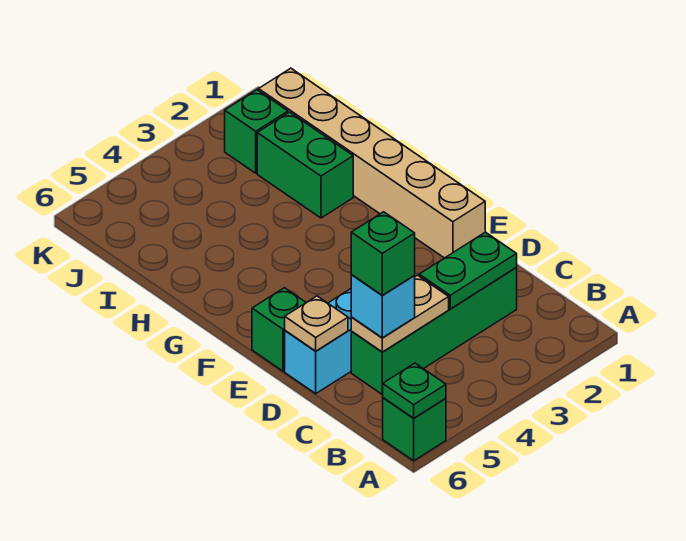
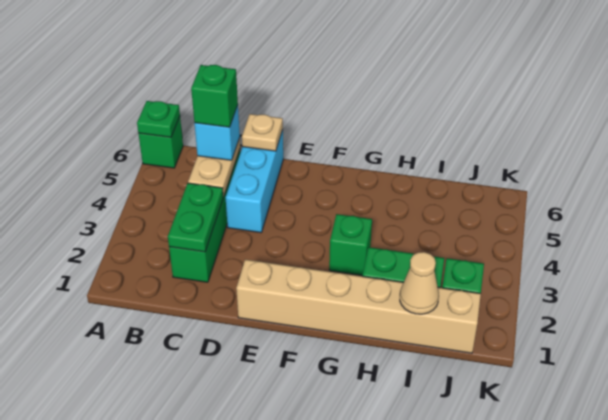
green brick E6 level 1 -> green brick G3 level 1
none -> tan cone I1 level 2

